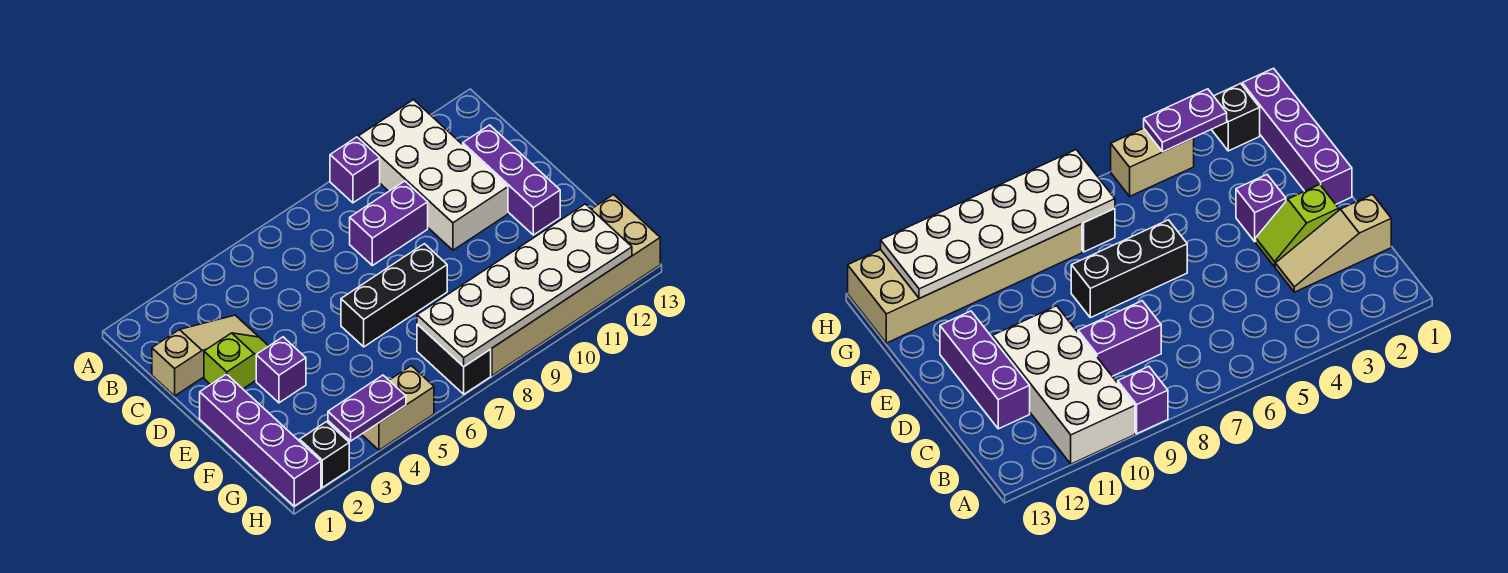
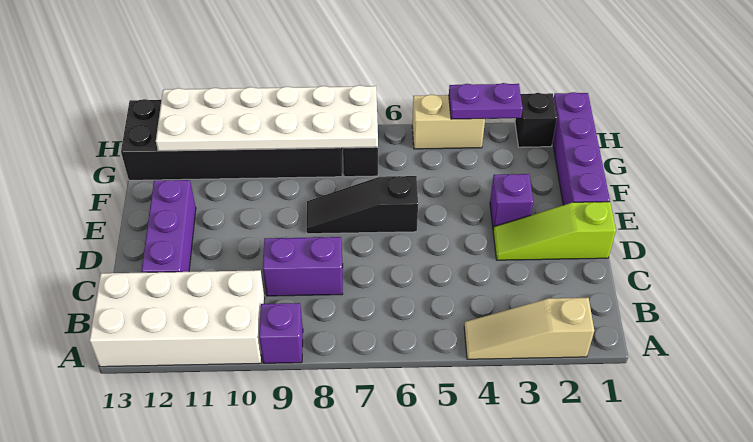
white brick A10:D11 level 1 -> white brick A10:B13 level 1
tan slope C1:C3 level 1 top 1 -> tan slope A2:A4 level 1 top 2
lime slope D2:D3 level 1 top 2 -> lime slope D1:D3 level 1 top 1
black brick E6:E8 level 1 -> black slope E6:E8 level 1 top 6
tan brick G8:H13 level 1 -> black brick G8:H13 level 1

